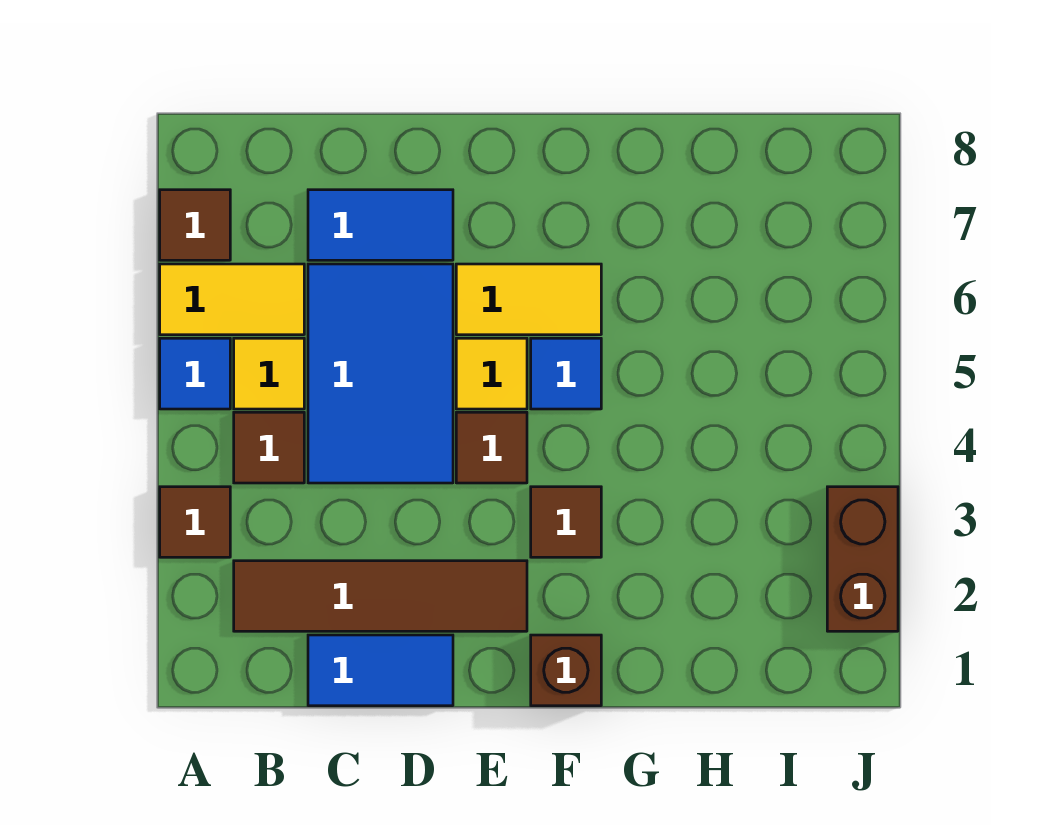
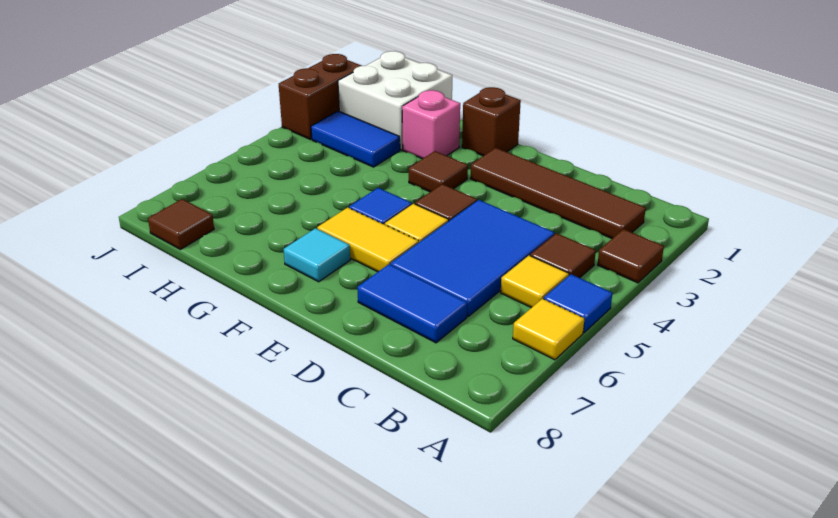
yellow tile A6:B6 level 1 -> yellow tile A6 level 1
brown tile A7 level 1 -> brown tile I8 level 1
blue tile C1:D1 level 1 -> blue tile H3:I3 level 1
none -> cyan tile F7 level 1
none -> pink brick G2 level 1
none -> white brick H1:I2 level 1

